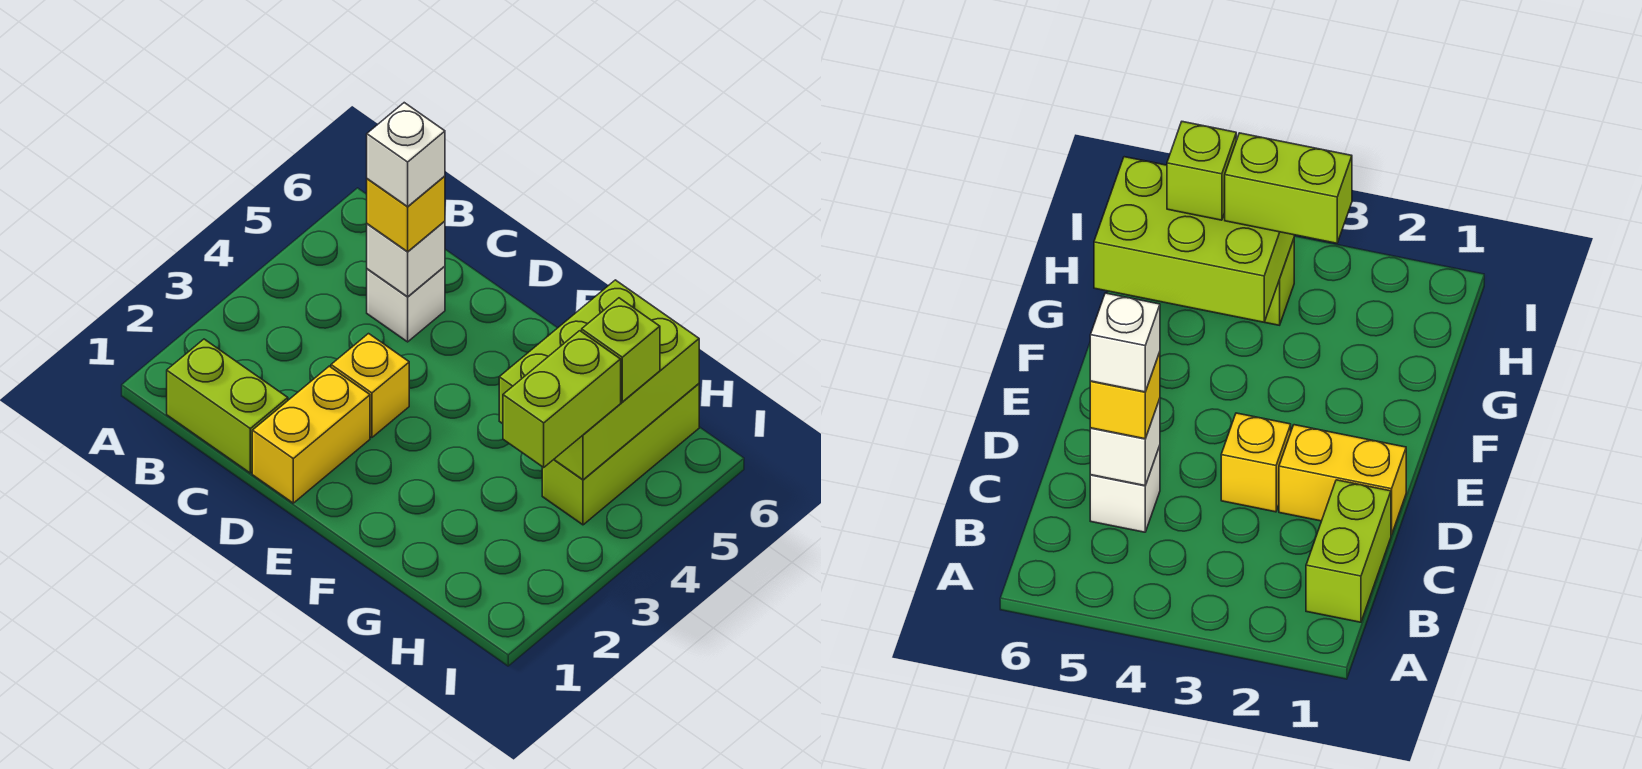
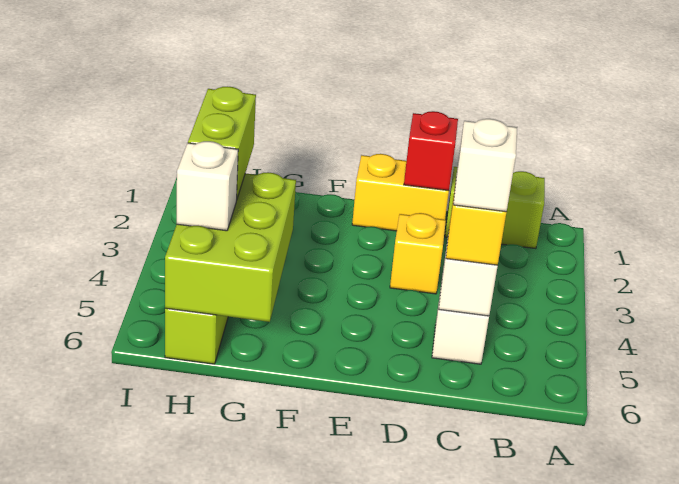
yellow brick D1:D2 level 1 -> yellow brick D1:E1 level 1
none -> red brick D1 level 2
lime brick H5 level 3 -> white brick H5 level 3

